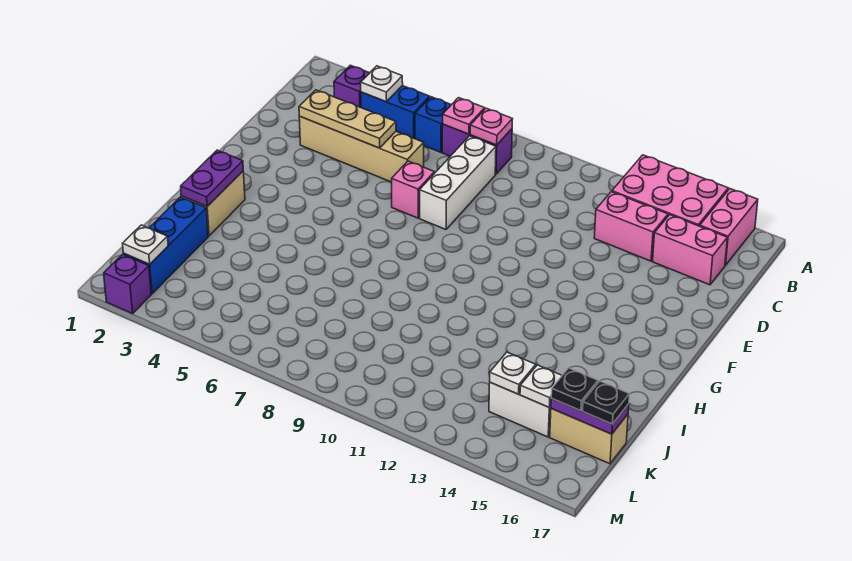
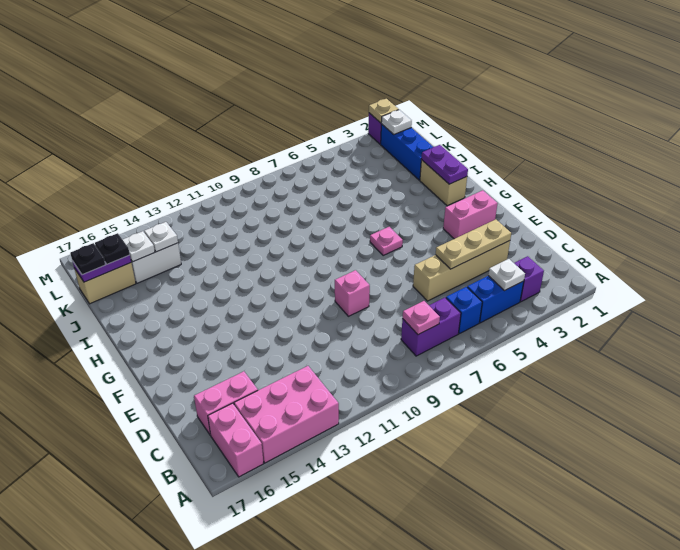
pink plate B7 level 2 -> pink plate G6 level 1
white brick C8:E8 level 1 -> none
pink brick C13:C14 level 1 -> pink brick F2:F3 level 1
pink brick E7 level 1 -> pink brick E9 level 1
none -> tan plate M2 level 2

